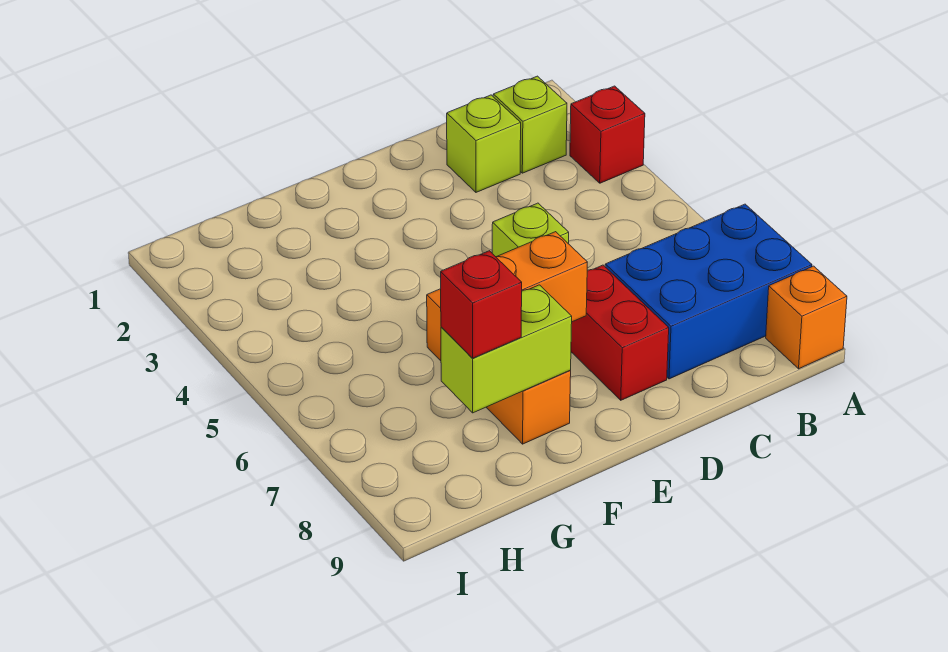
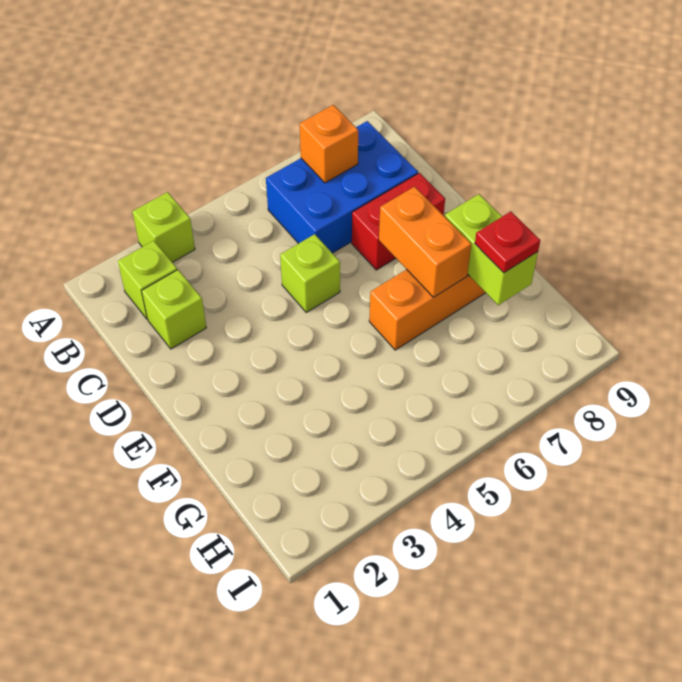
red brick A3 level 1 -> lime brick A3 level 1
blue brick A7:C8 level 1 -> blue brick B6:C8 level 1
orange brick A9 level 1 -> orange brick B7 level 2
red brick G8 level 3 -> red plate G8 level 3

